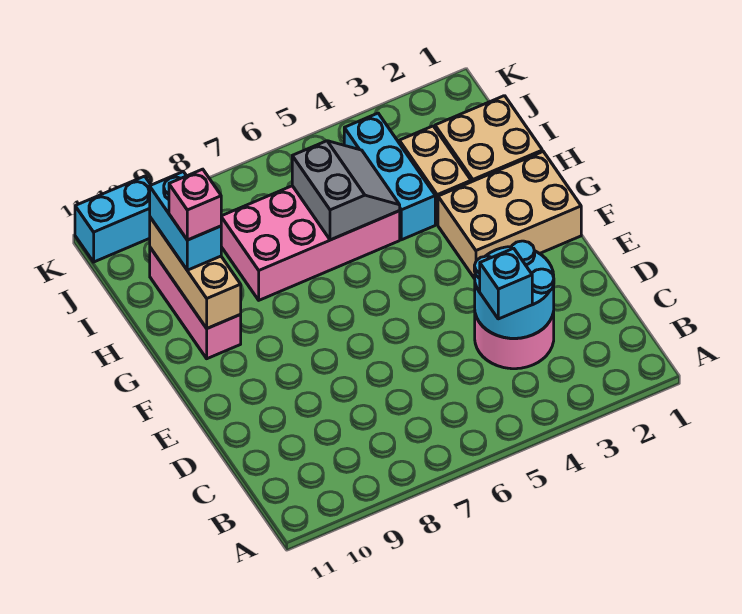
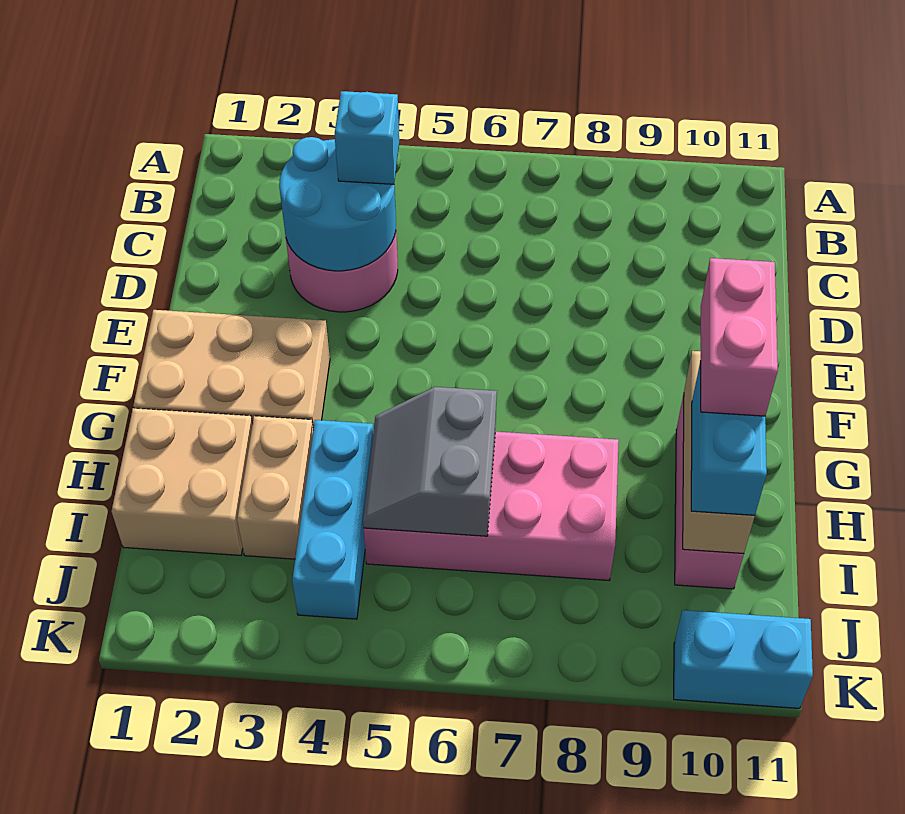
pink brick H10 level 4 -> pink brick G10:H10 level 4

